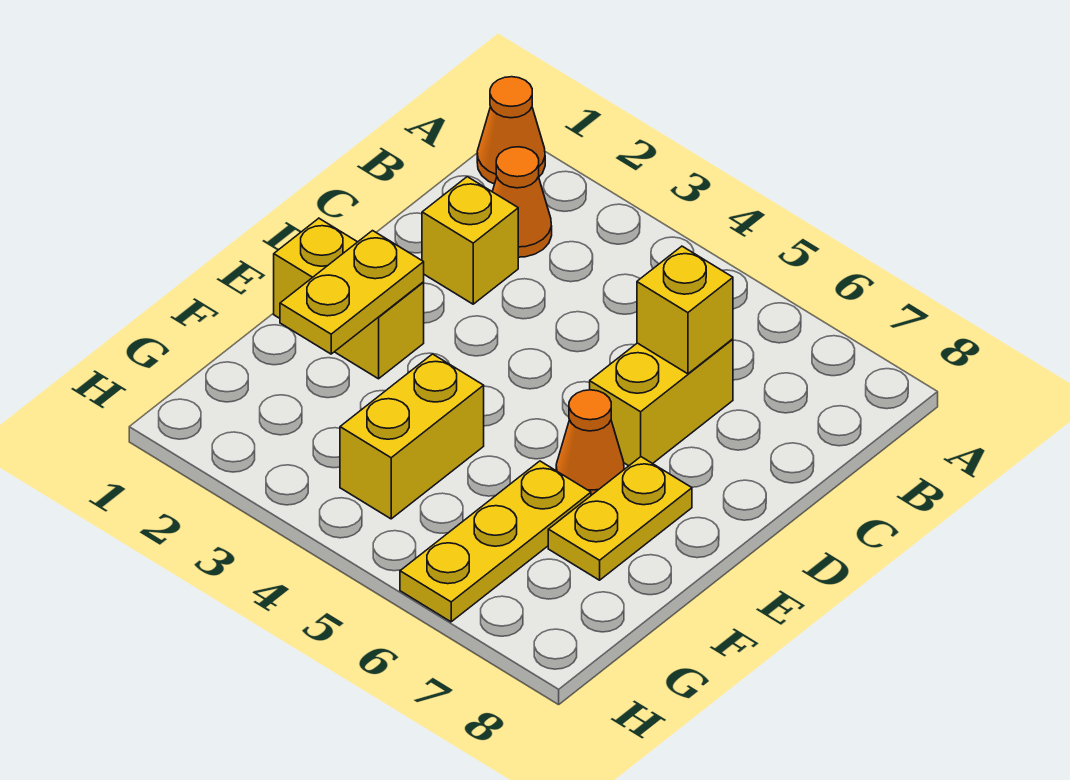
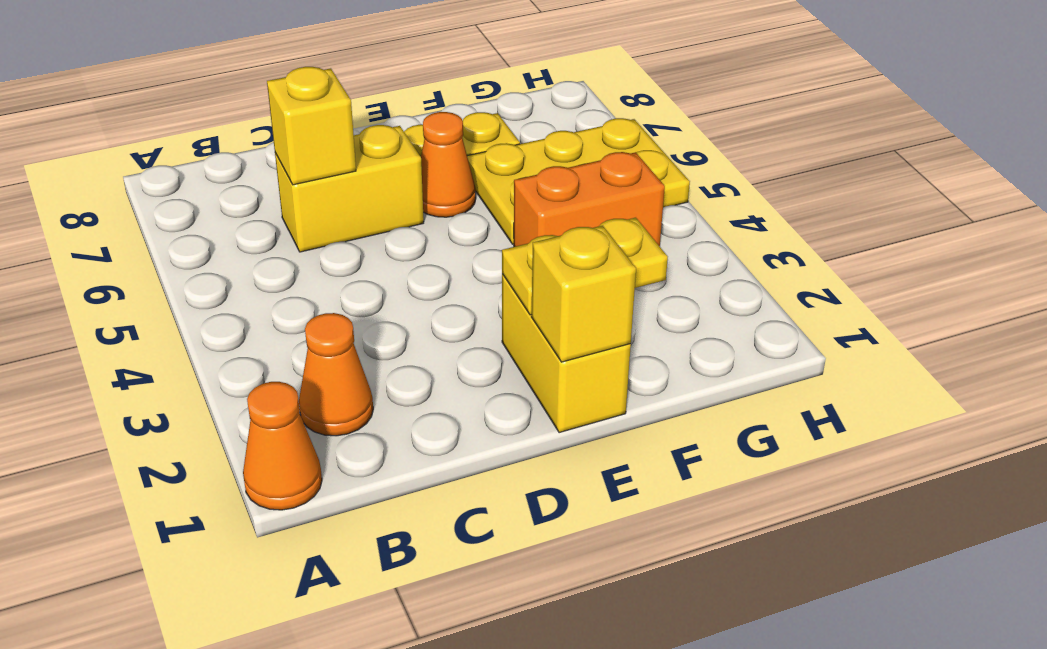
yellow brick C2 level 1 -> yellow brick E1 level 2
yellow brick F4:G4 level 1 -> orange brick F4:G4 level 1
yellow plate F6:H6 level 1 -> yellow plate F5:H6 level 1

